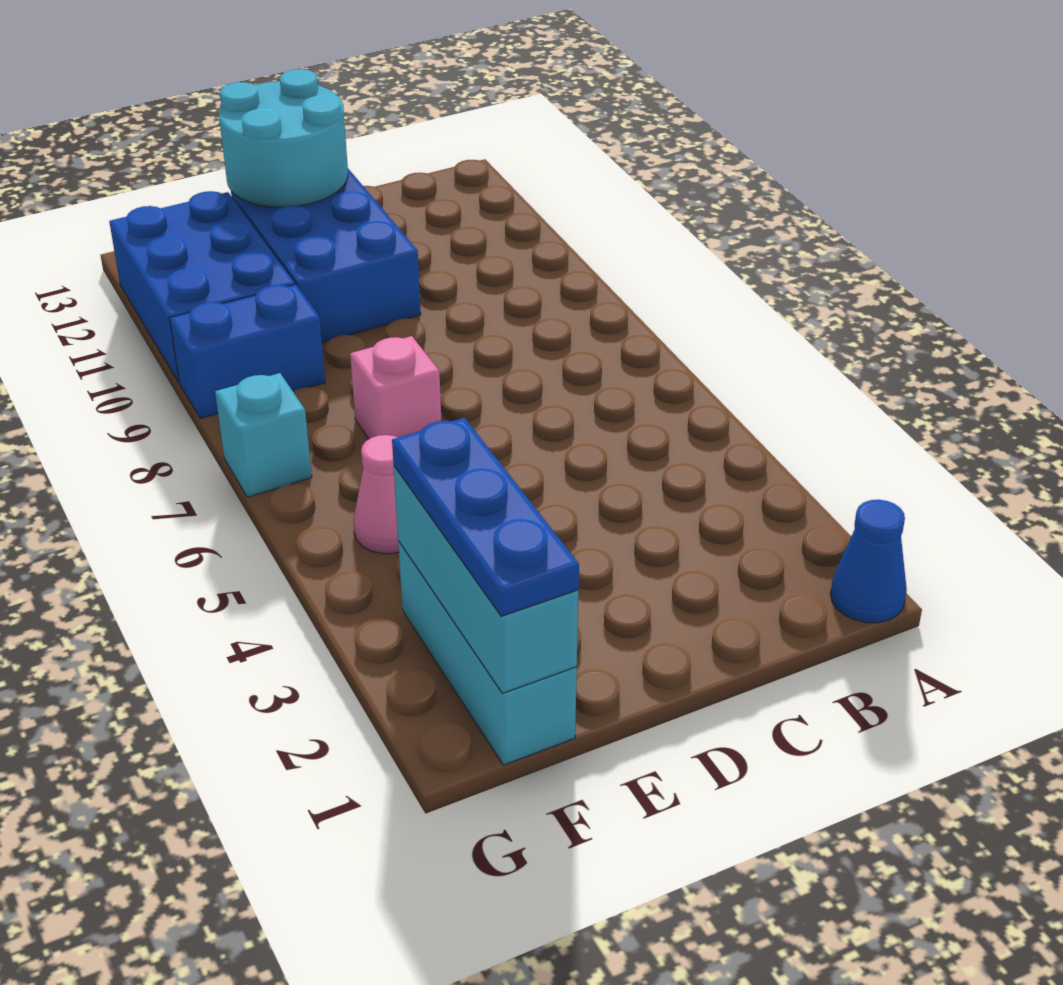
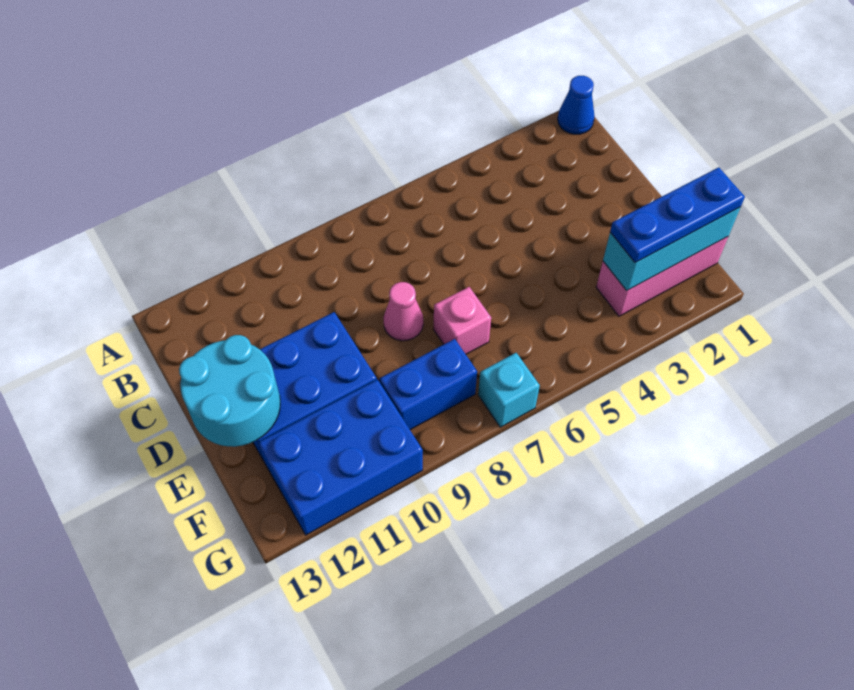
cyan brick F1:F3 level 1 -> pink brick F1:F3 level 1
pink cone F5 level 1 -> pink cone D8 level 1
blue brick F9:G9 level 1 -> blue brick F8:F9 level 1

